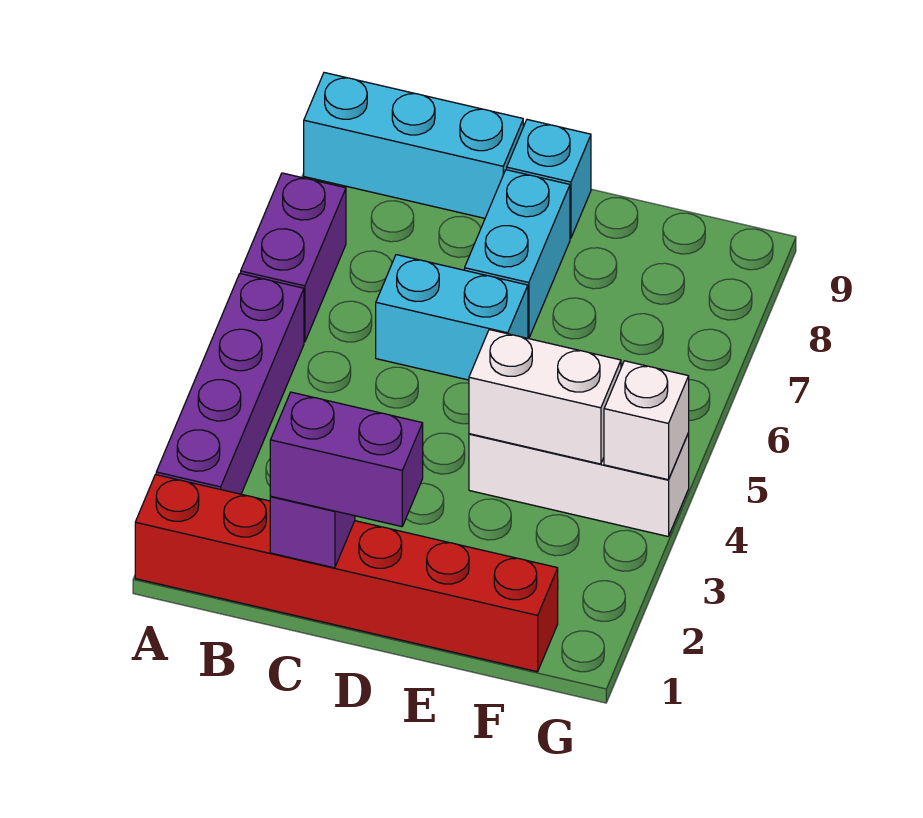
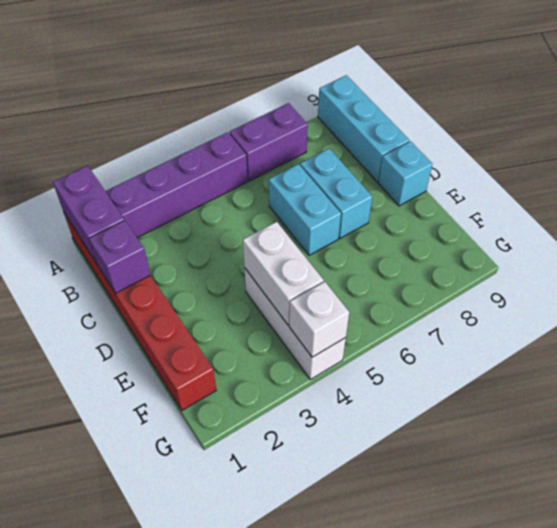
purple brick C1:D1 level 3 -> purple brick A1:B1 level 2
cyan brick D7:D8 level 1 -> cyan brick C7:D7 level 1

